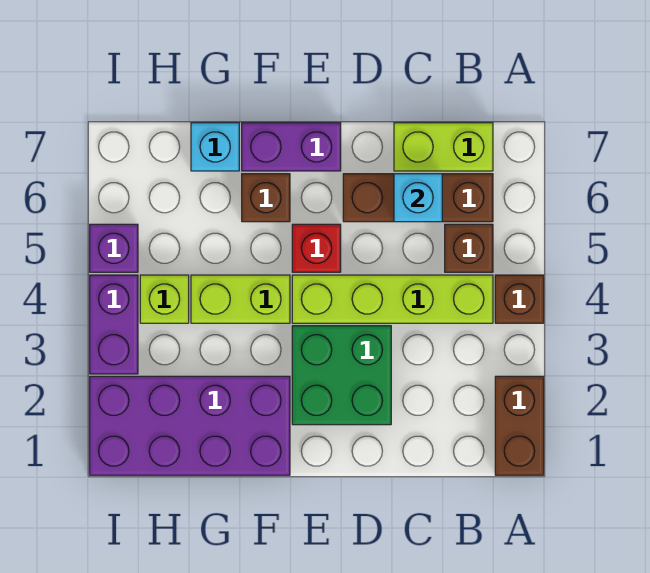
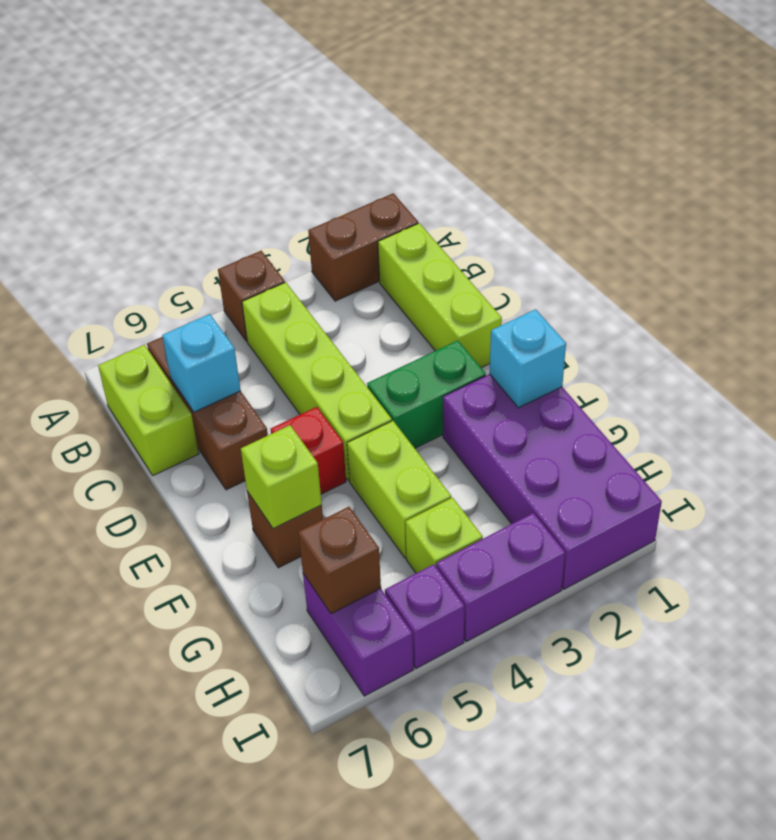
none -> lime brick B1:D1 level 1
brown brick B5 level 1 -> brown brick H6 level 2
green brick D2:E3 level 1 -> green brick E2:E3 level 1
purple brick E7:F7 level 1 -> purple brick H6:I6 level 1
none -> lime brick F6 level 2
cyan brick G7 level 1 -> cyan brick F1 level 2

